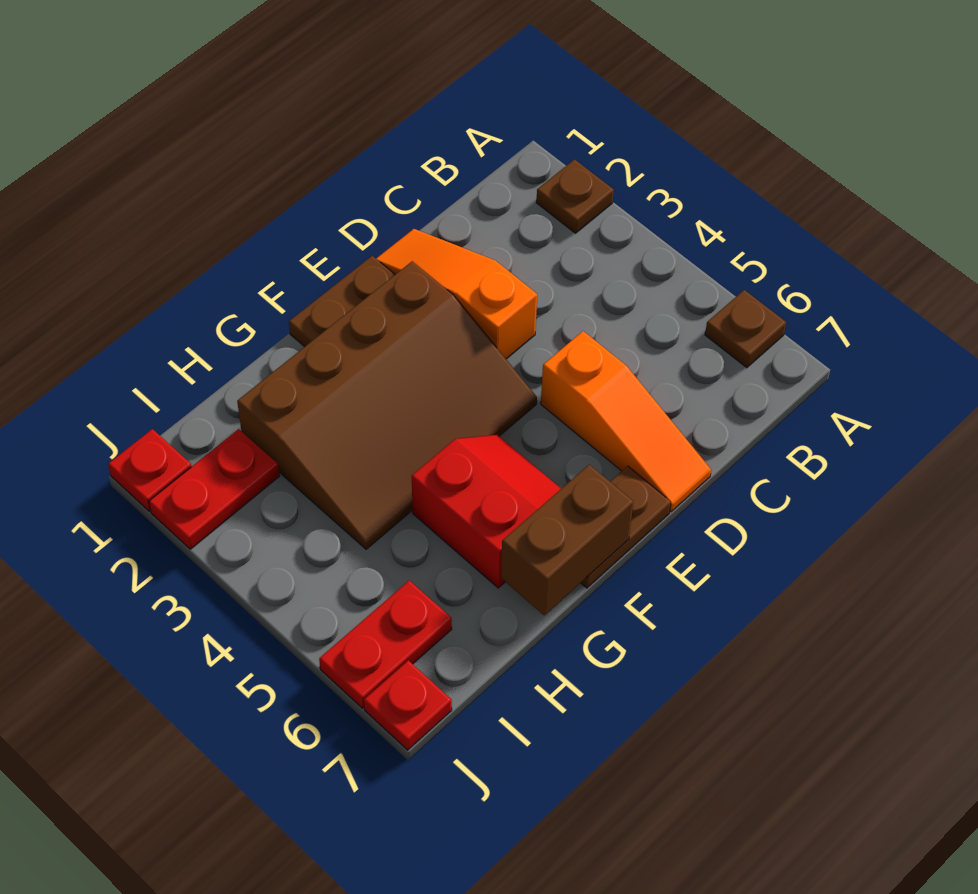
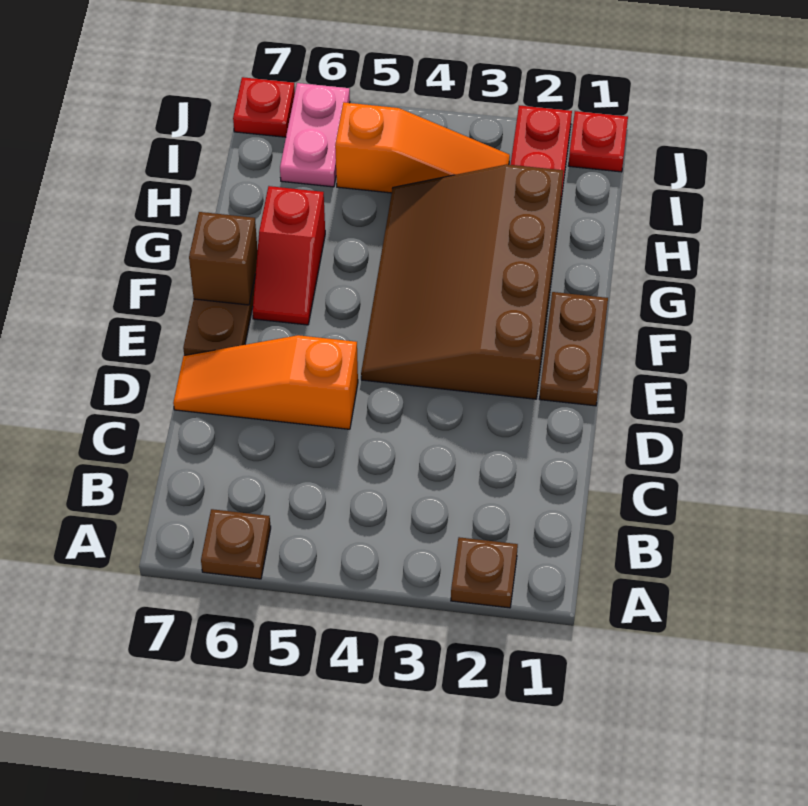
orange slope D1:D3 level 1 top 3 -> orange slope I3:I5 level 1 top 5
red slope F5:G6 level 1 top G -> red slope F6:G6 level 1 top G
brown brick F7:G7 level 2 -> brown brick F7 level 2
red plate I6:J6 level 1 -> pink plate I6:J6 level 1

